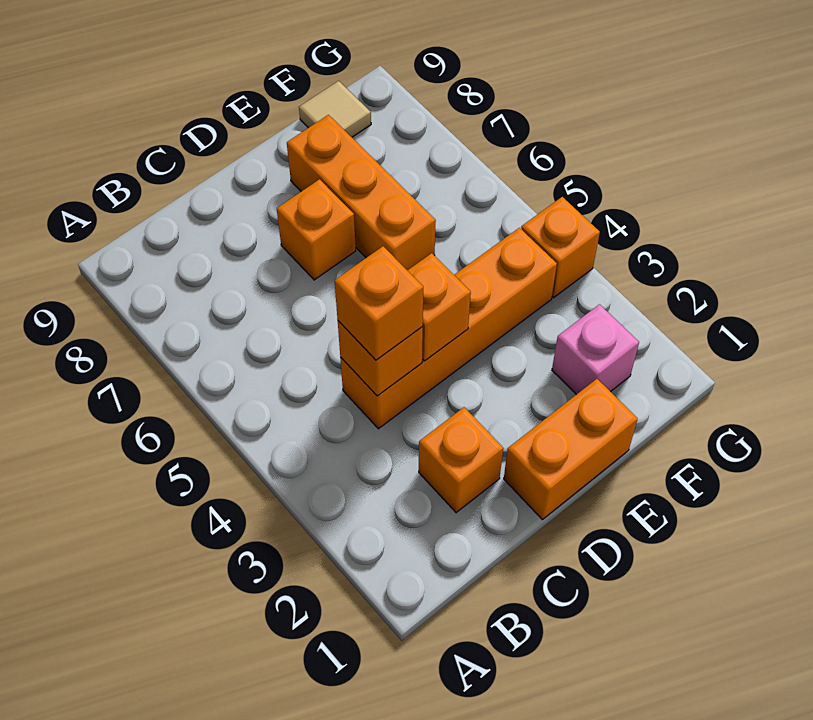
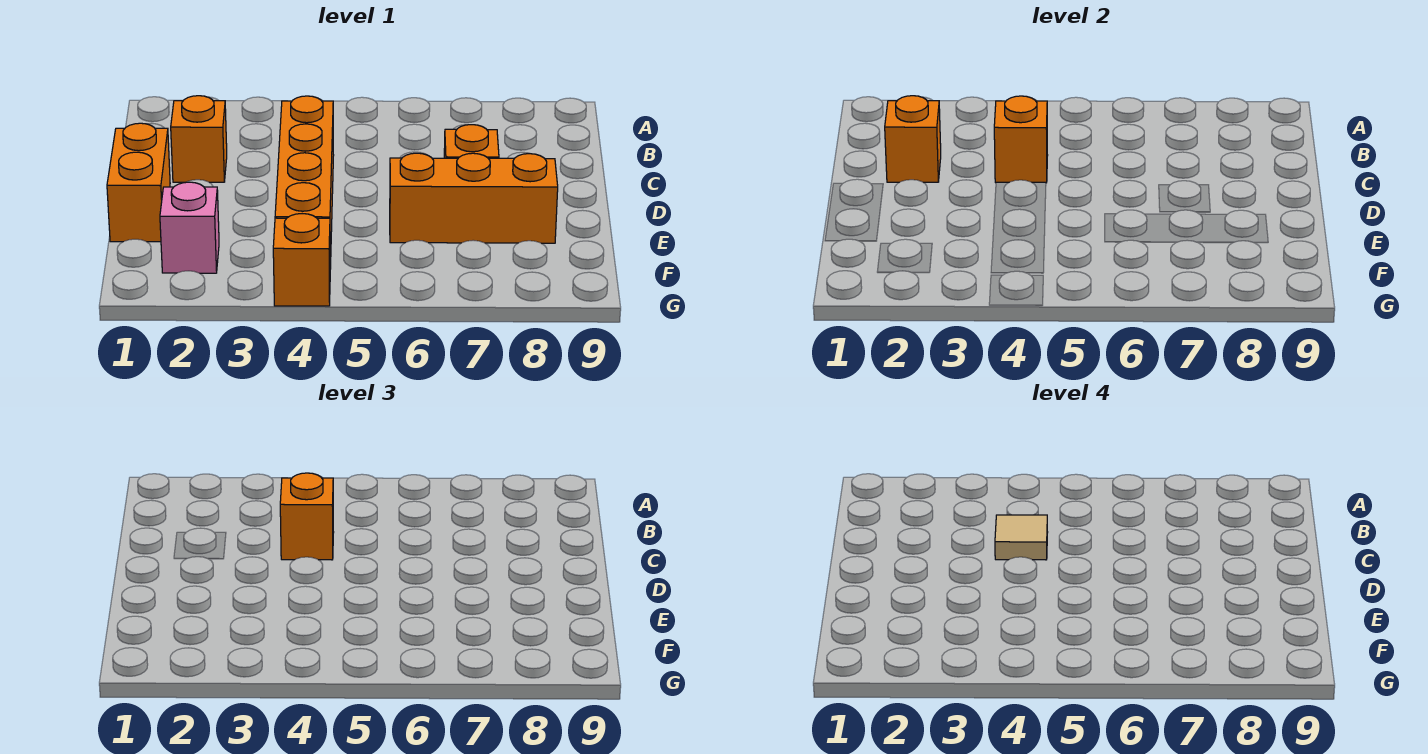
orange brick D4 level 2 -> orange brick C2 level 2
tan tile F9 level 1 -> tan tile C4 level 4

